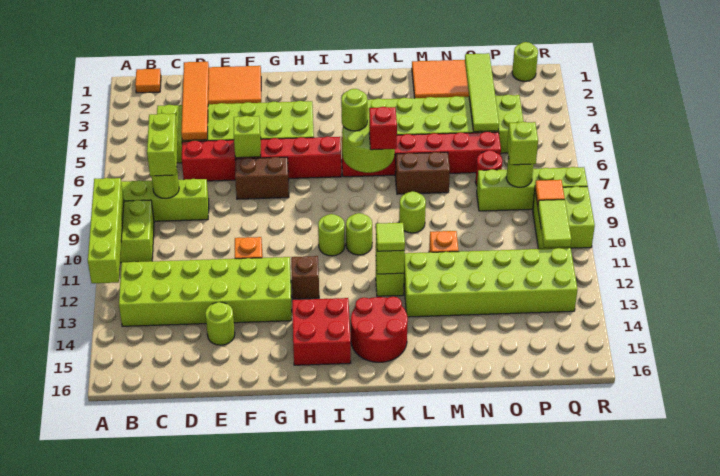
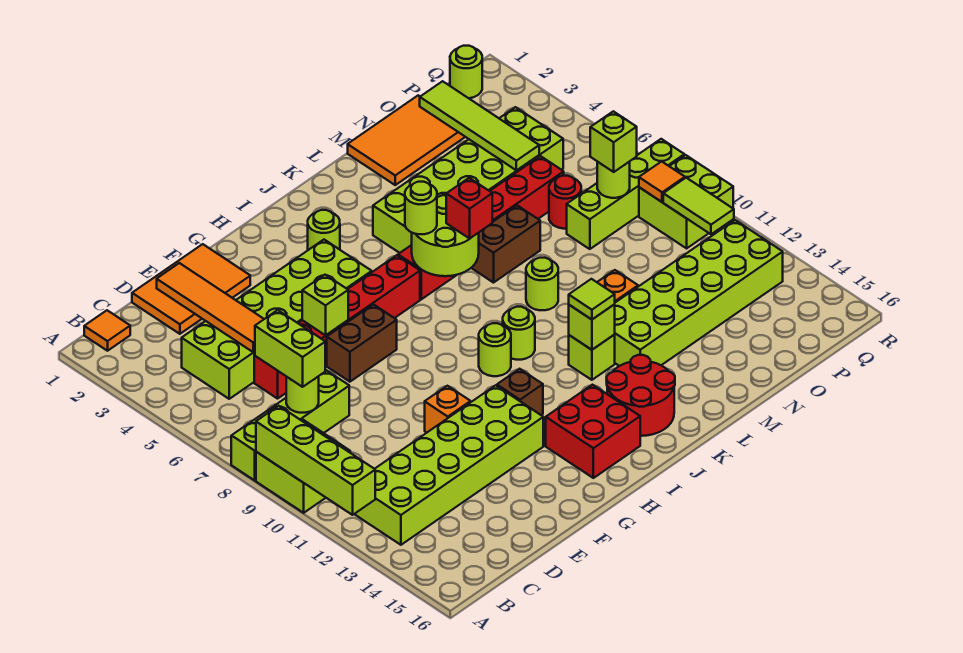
lime round brick E14 level 1 -> lime round brick I3 level 1

